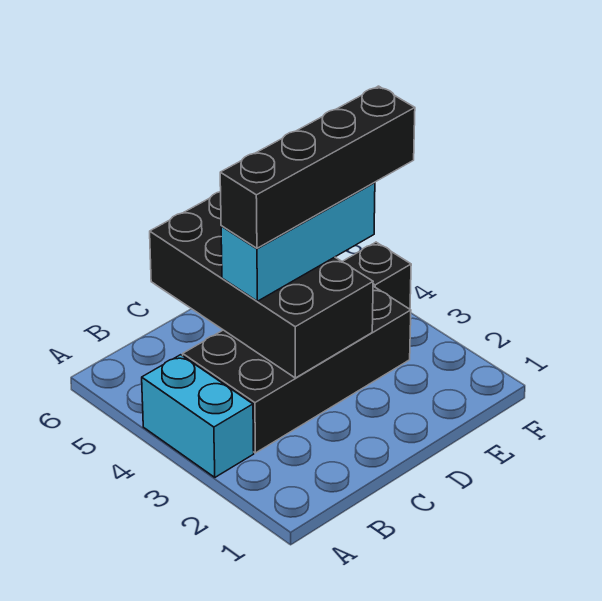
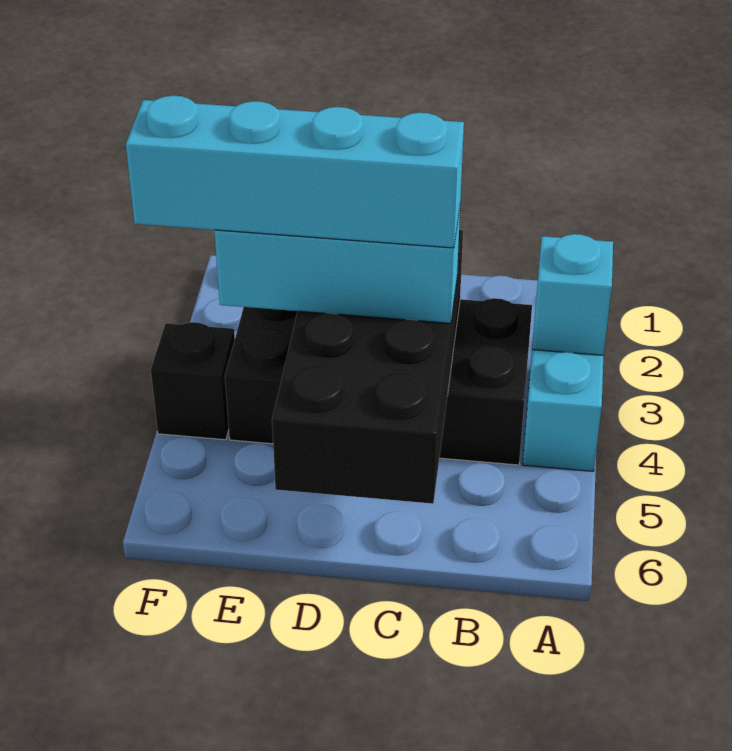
none -> cyan brick A3 level 2
black brick C4:F4 level 4 -> cyan brick C4:F4 level 4

